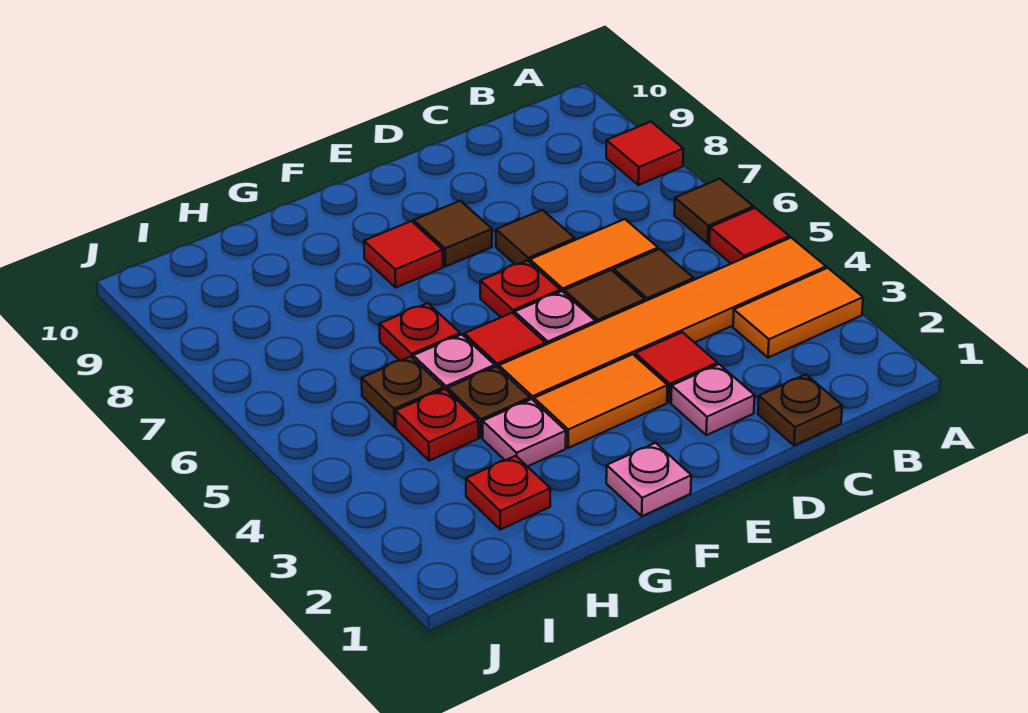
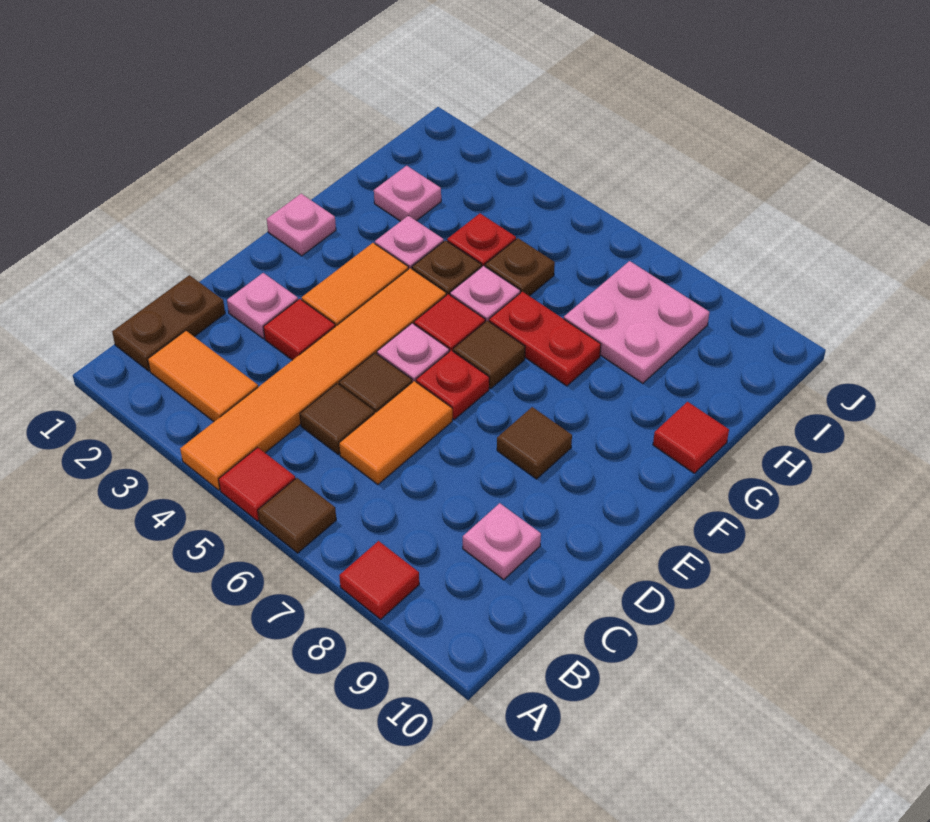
orange tile A3:B3 level 1 -> orange tile B2:B3 level 1
brown plate C1 level 1 -> brown plate B1:C1 level 1
none -> pink plate C9 level 1
brown tile D7 level 1 -> brown tile F6 level 1
red tile F8 level 1 -> red tile G10 level 1
red plate G6 level 1 -> red plate G6:G7 level 1
red plate H2 level 1 -> pink plate H2 level 1
none -> pink plate H7:I8 level 1

